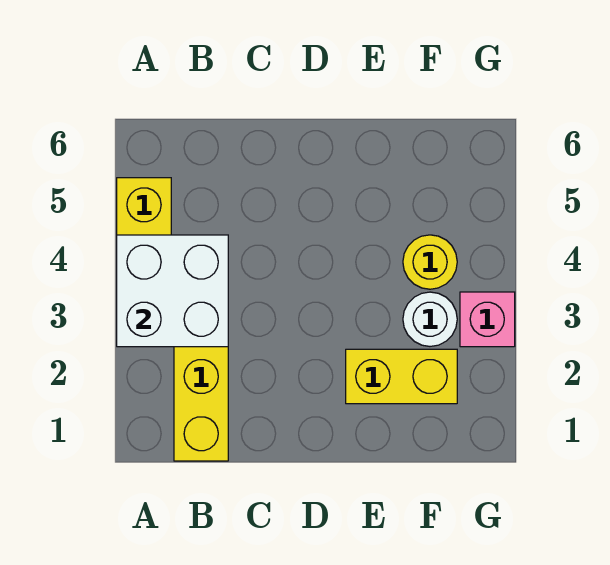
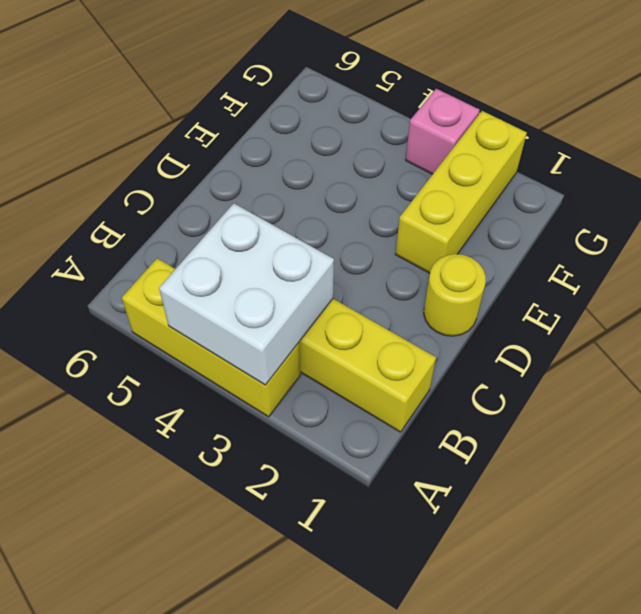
yellow brick E2:F2 level 1 -> yellow brick E2:G2 level 1
white round brick F3 level 1 -> none
yellow round brick F4 level 1 -> yellow round brick D1 level 1

